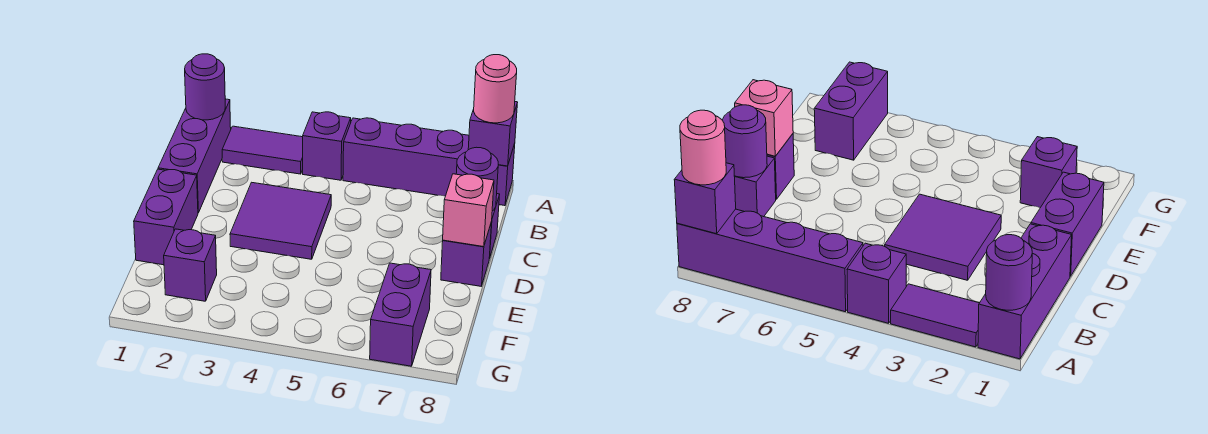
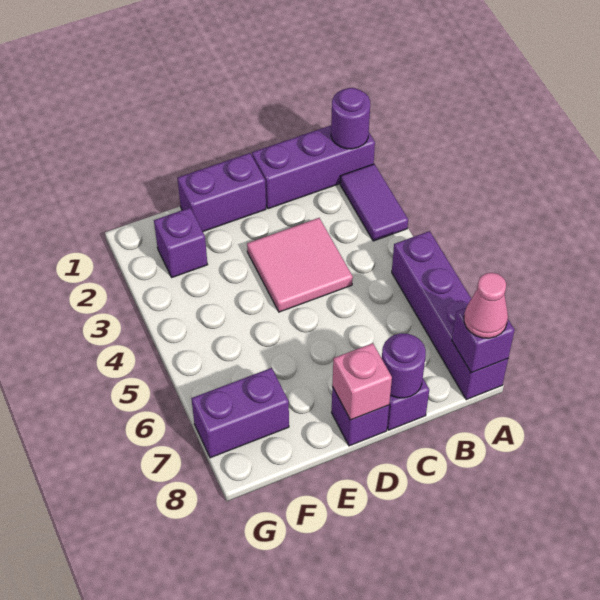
purple brick A4 level 1 -> none
pink round brick A8 level 3 -> pink cone A8 level 3
purple tile C3:D4 level 1 -> pink tile C3:D4 level 1

